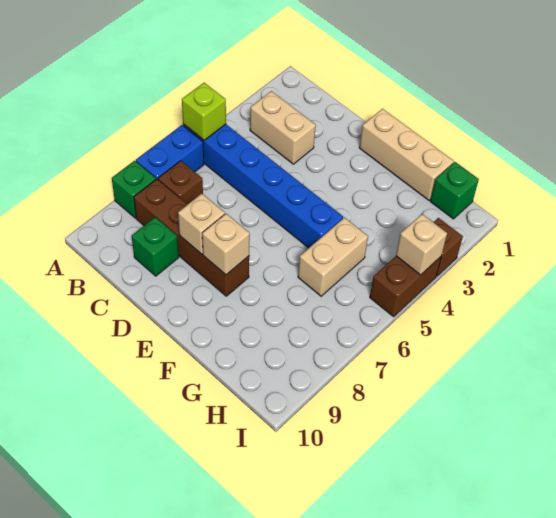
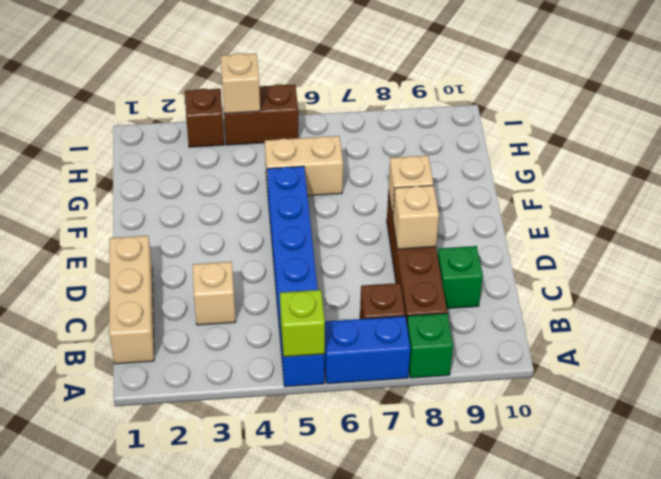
tan brick B3:C3 level 1 -> tan brick C3 level 1
tan brick E1:G1 level 1 -> tan brick B1:D1 level 1
green brick H1 level 1 -> none

